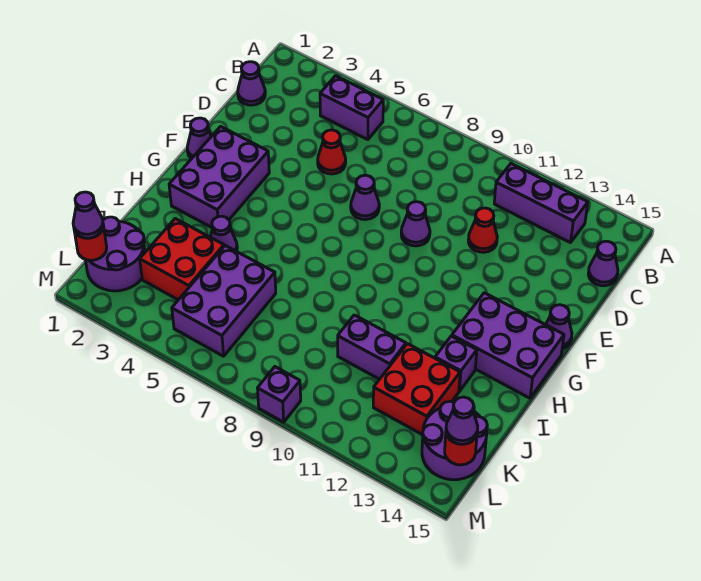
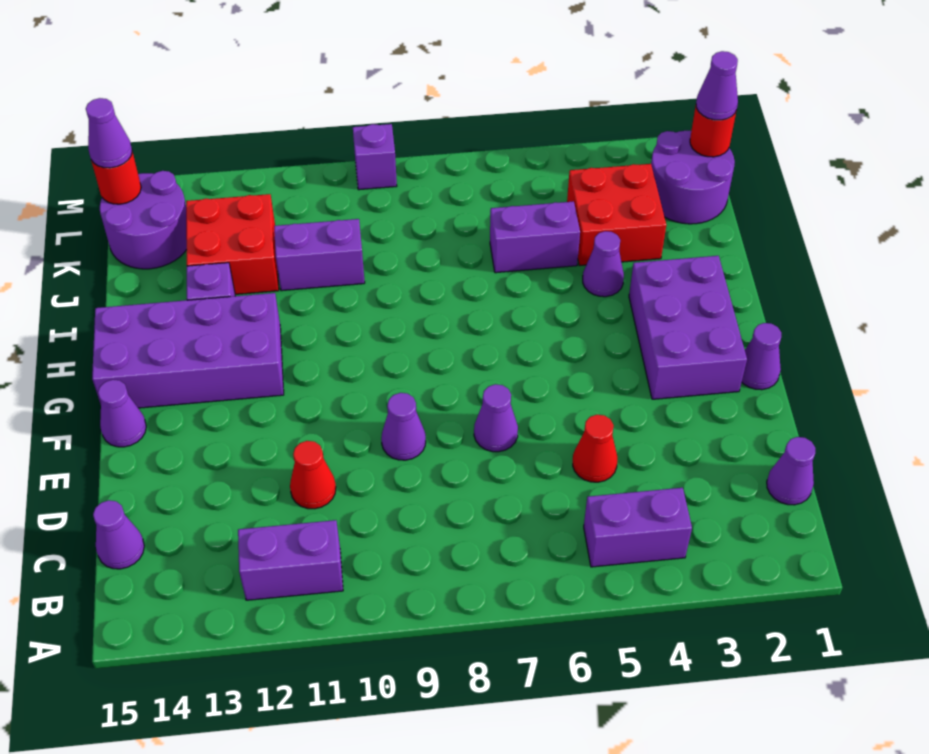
purple brick B11:B13 level 1 -> purple brick B11:B12 level 1
purple brick G13:H15 level 1 -> purple brick G12:H15 level 1
purple brick J5:L6 level 1 -> purple brick J5:J6 level 1

